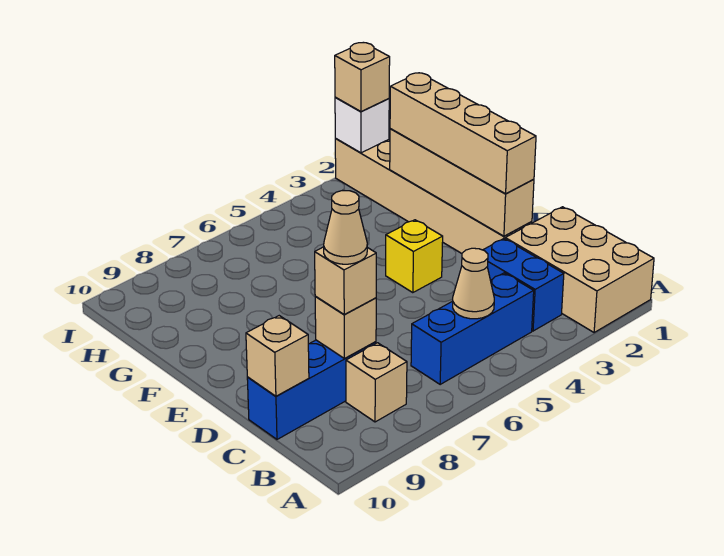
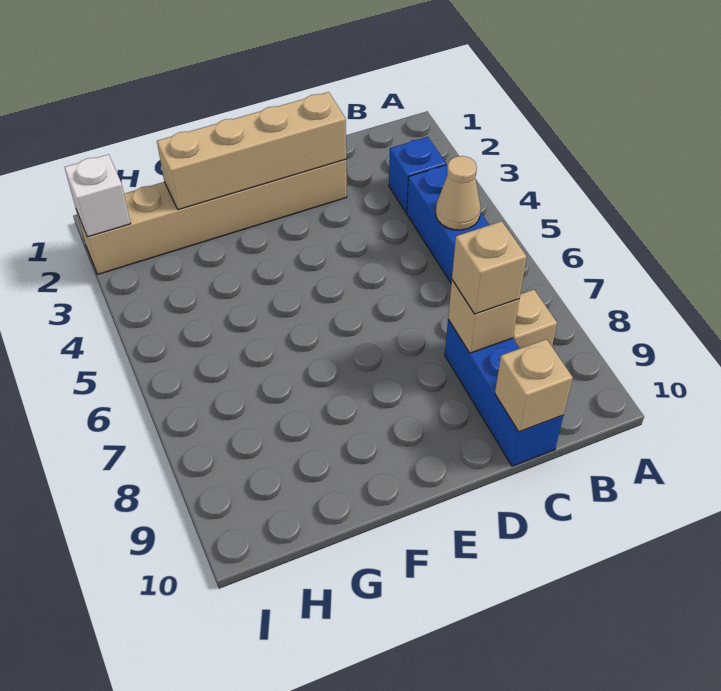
tan brick A1:C2 level 1 -> none
blue brick B3:C3 level 1 -> blue brick B3 level 1
tan cone C8 level 4 -> none
tan brick D2:G2 level 3 -> none
yellow brick E4 level 1 -> none
tan brick I2 level 3 -> none

